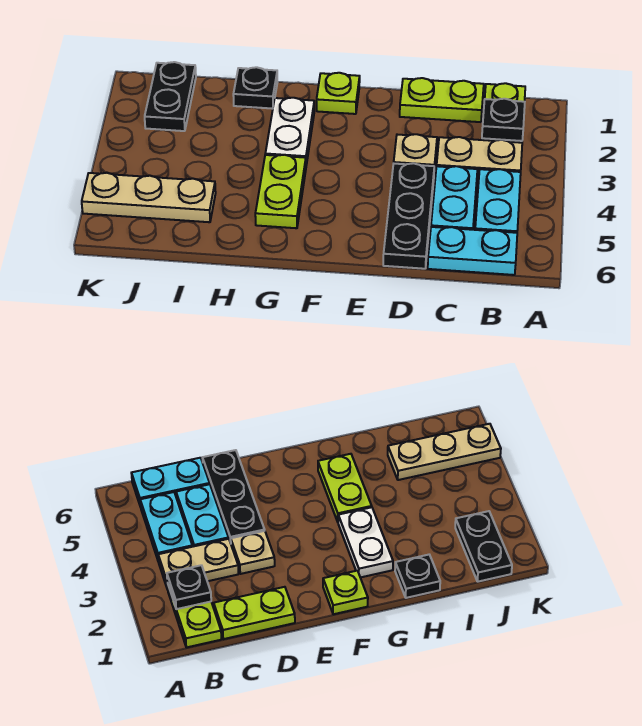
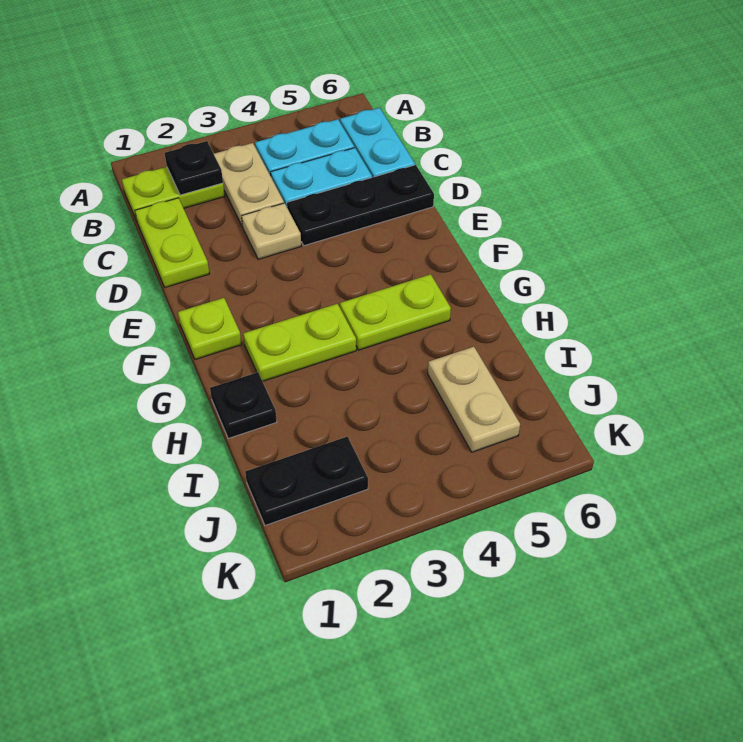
white plate G2:G3 level 1 -> lime plate G2:G3 level 1
tan plate I5:K5 level 1 -> tan plate I5:J5 level 1

